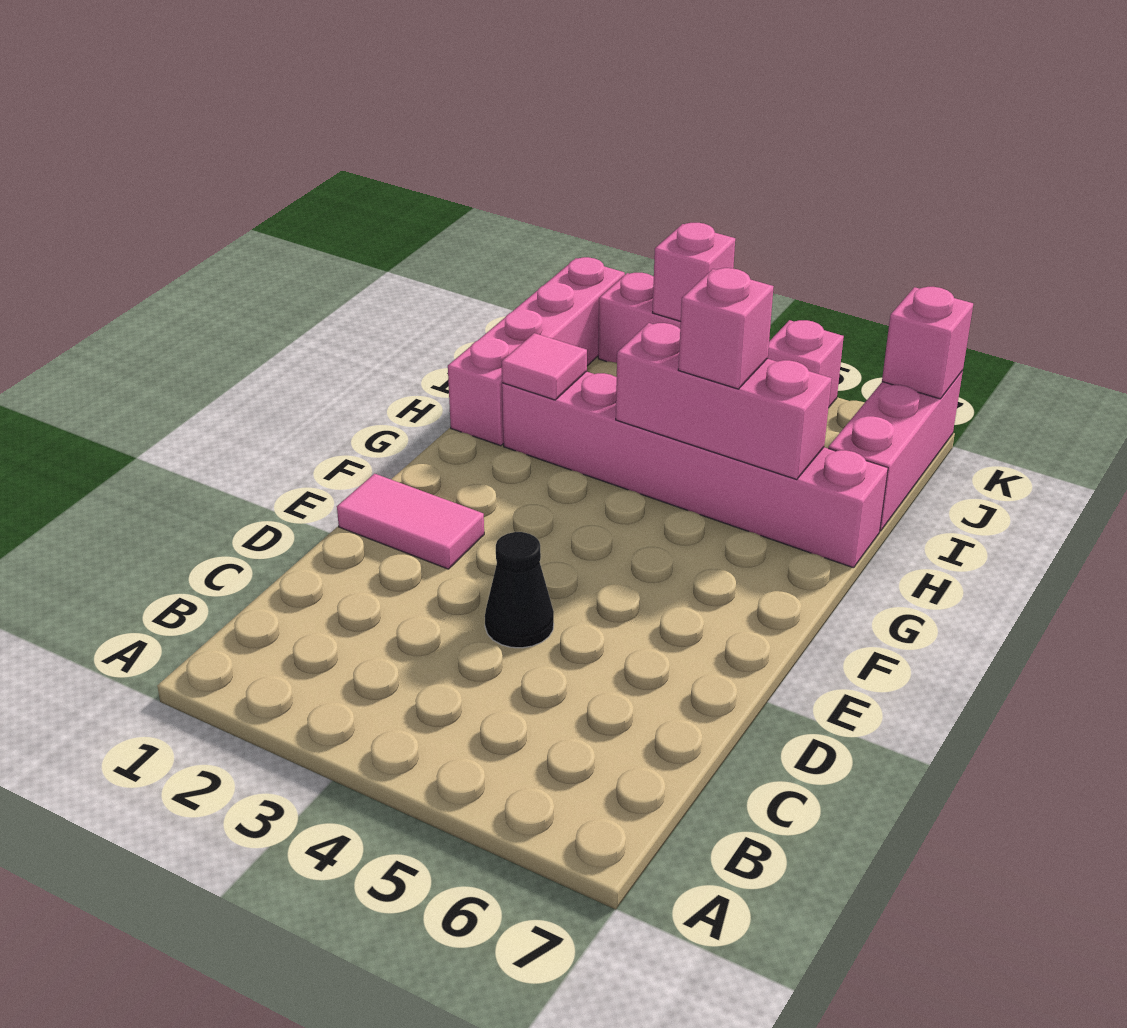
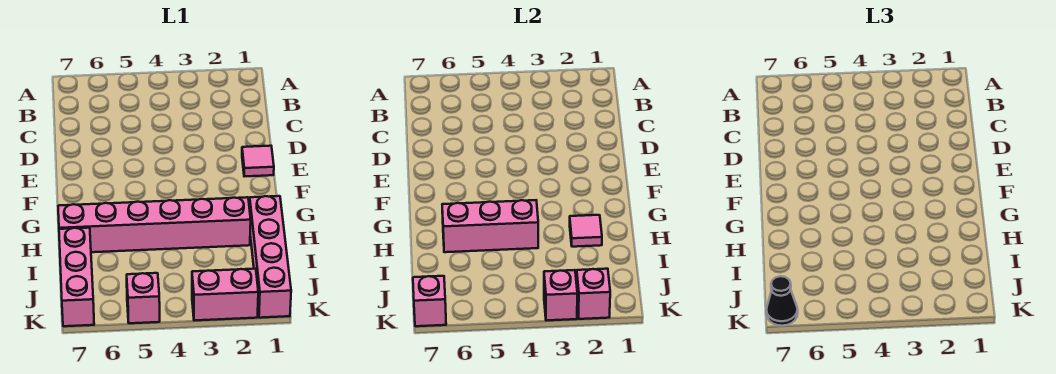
black cone D4 level 1 -> black cone K7 level 3
pink tile E1:E2 level 1 -> pink tile E1 level 1
pink brick H5 level 3 -> pink brick K2 level 2

